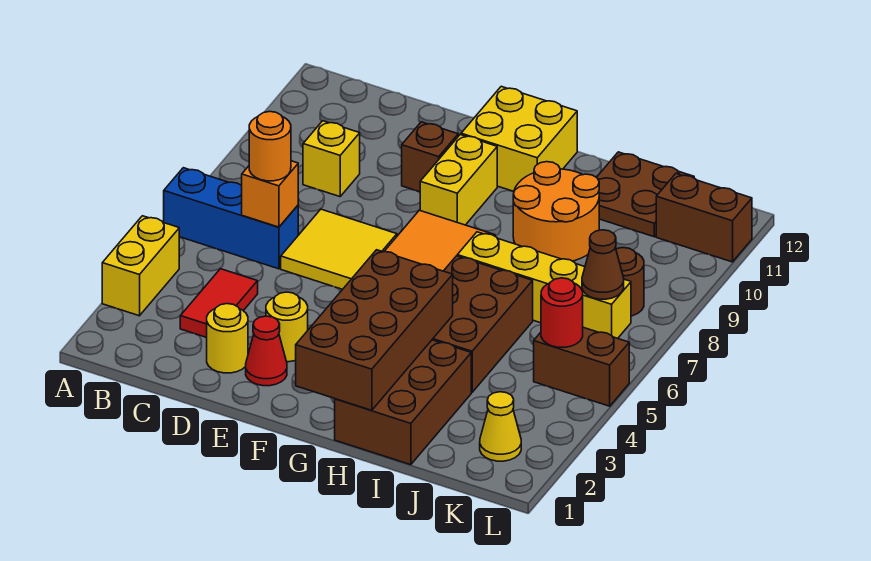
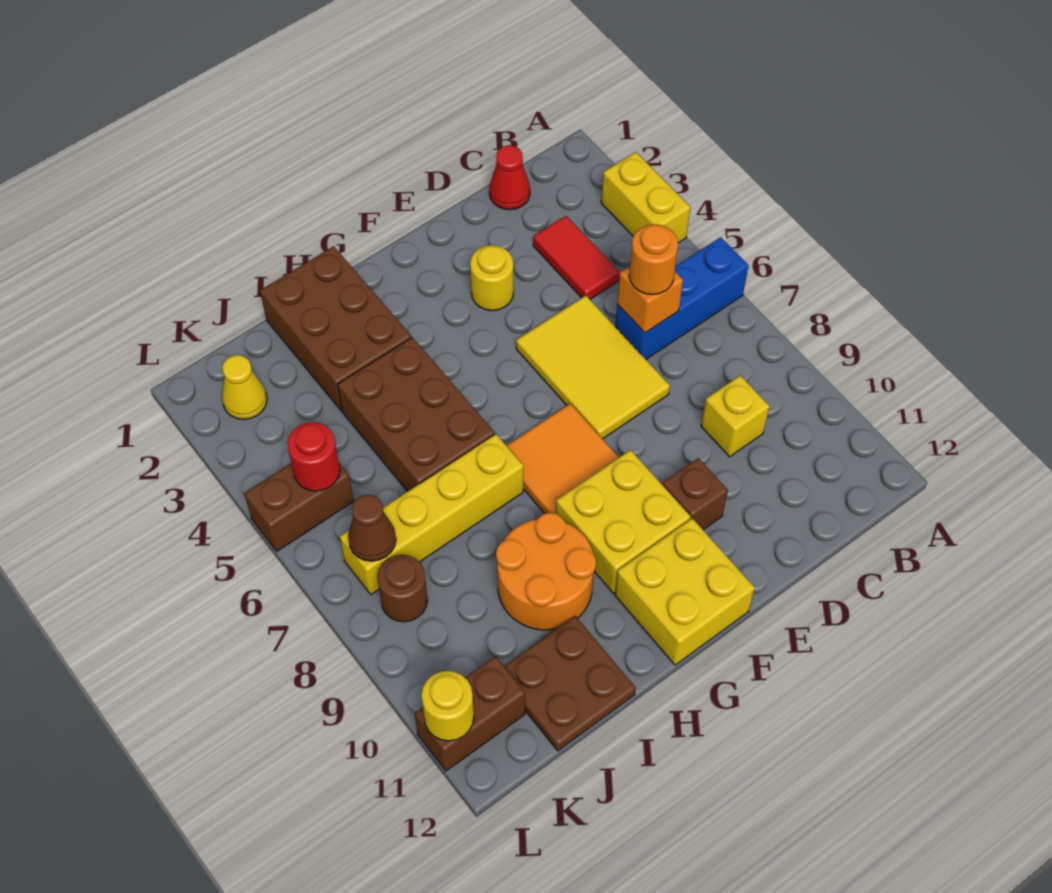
yellow round brick D2 level 1 -> yellow round brick L11 level 2
yellow tile D6:E7 level 1 -> yellow tile D5:E7 level 1
red cone E2 level 1 -> red cone C1 level 1
yellow brick F9:F10 level 1 -> yellow brick F9:G10 level 1
brown brick G1:H4 level 2 -> none

